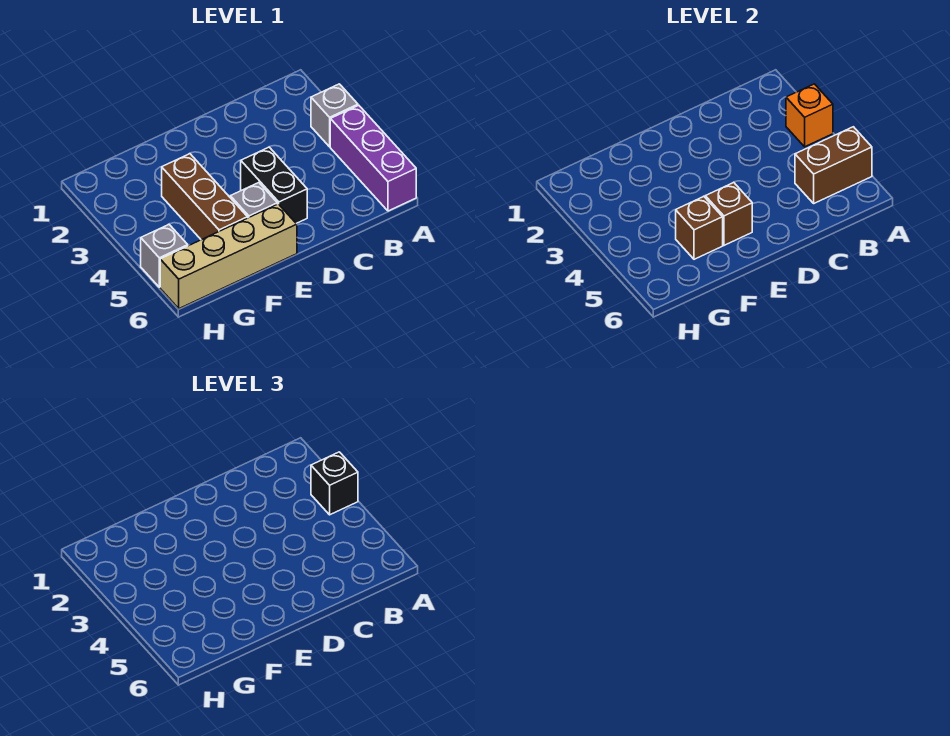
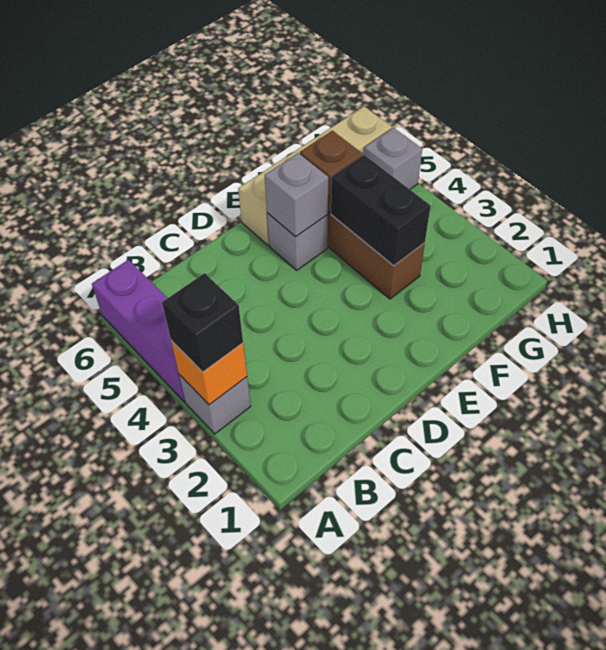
brown brick A5:B5 level 2 -> none
black brick D4:D5 level 1 -> black brick F3:F4 level 2
brown brick E5 level 2 -> grey brick E5 level 2

